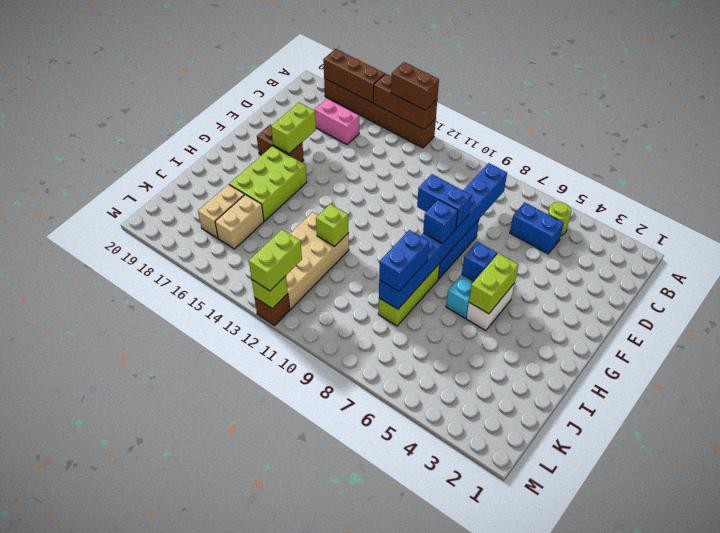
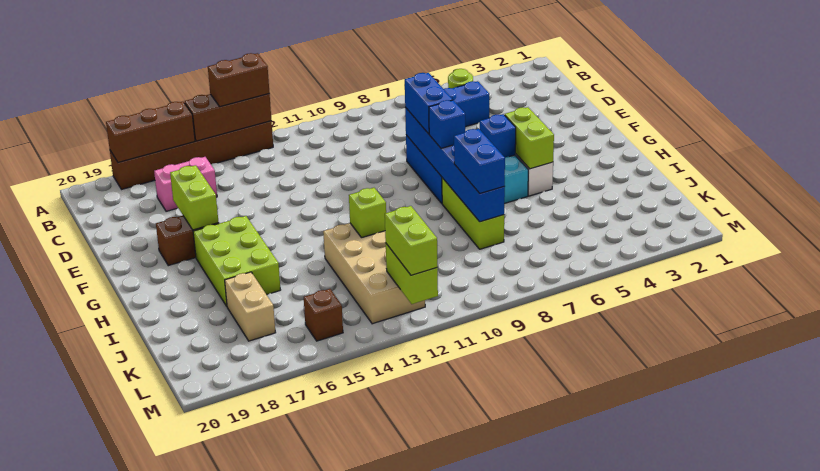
blue brick C8:J8 level 2 -> blue brick E8:J8 level 2
blue brick F8:F9 level 3 -> blue brick E8:F8 level 3
tan brick J16:K16 level 1 -> none
brown brick M12 level 1 -> brown brick L15 level 1
lime brick M12 level 2 -> lime brick L12:M12 level 2

